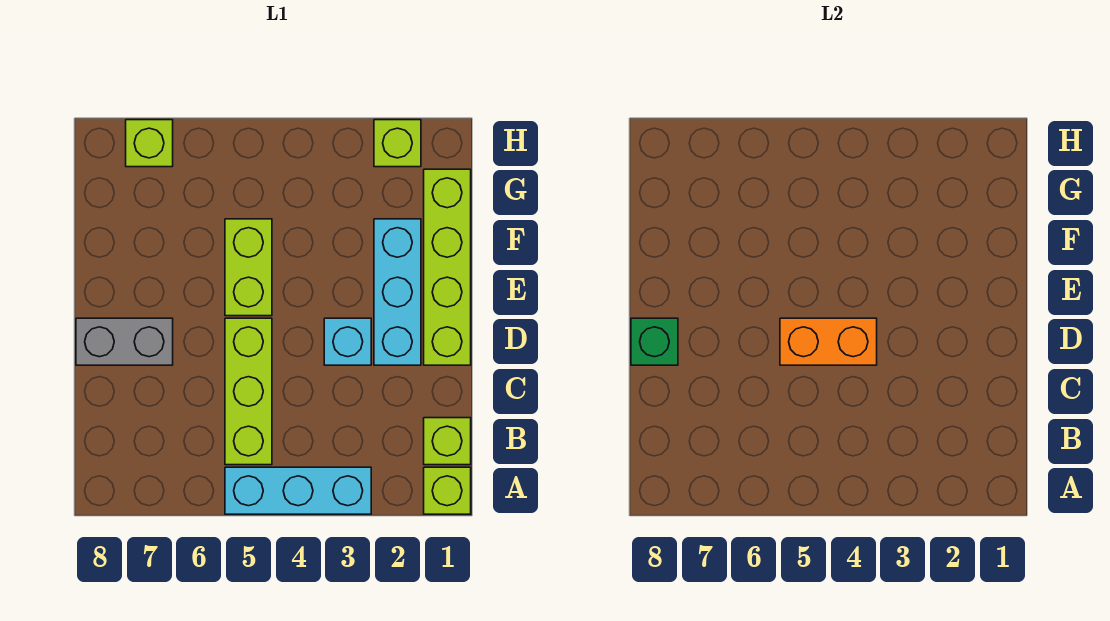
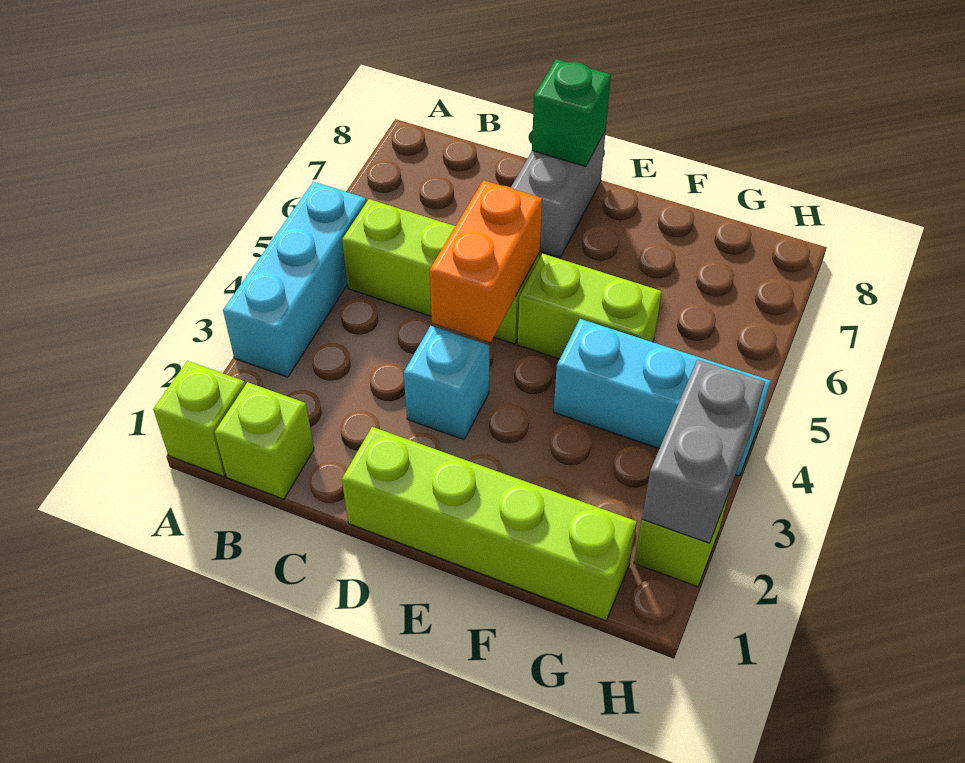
cyan brick D2:F2 level 1 -> cyan brick F4:H4 level 1
none -> grey brick H2:H3 level 2
lime brick H7 level 1 -> none

